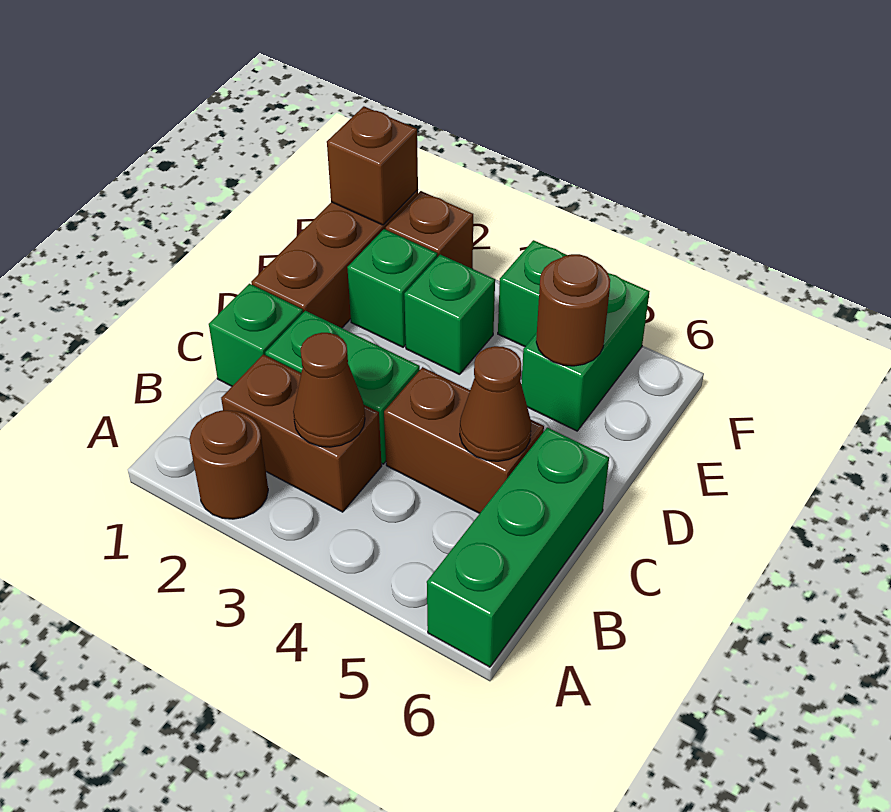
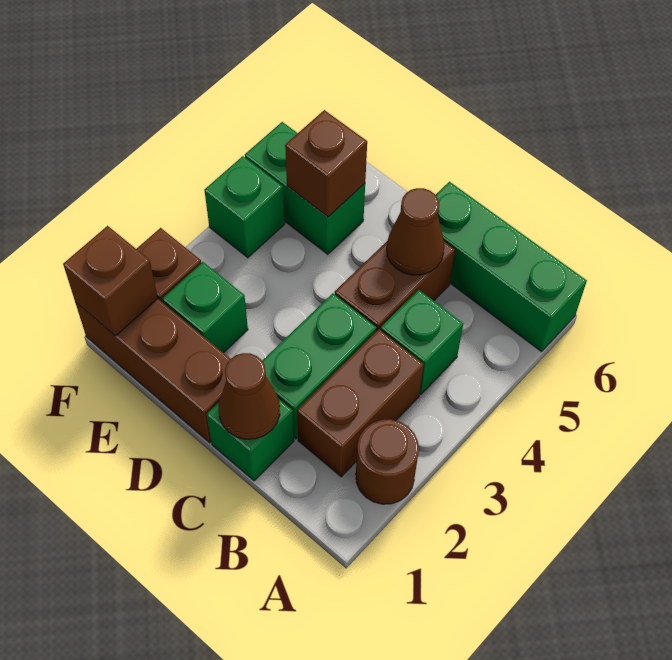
brown cone B3 level 2 -> brown cone C1 level 2
green brick E3 level 1 -> green brick B4 level 1
brown round brick E5 level 2 -> brown brick E5 level 2

